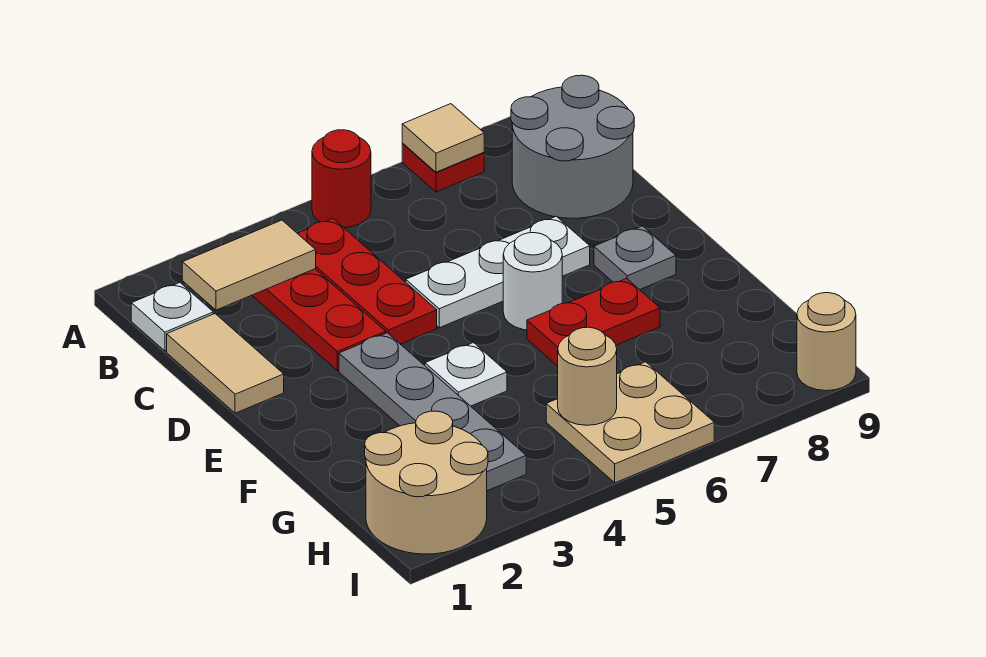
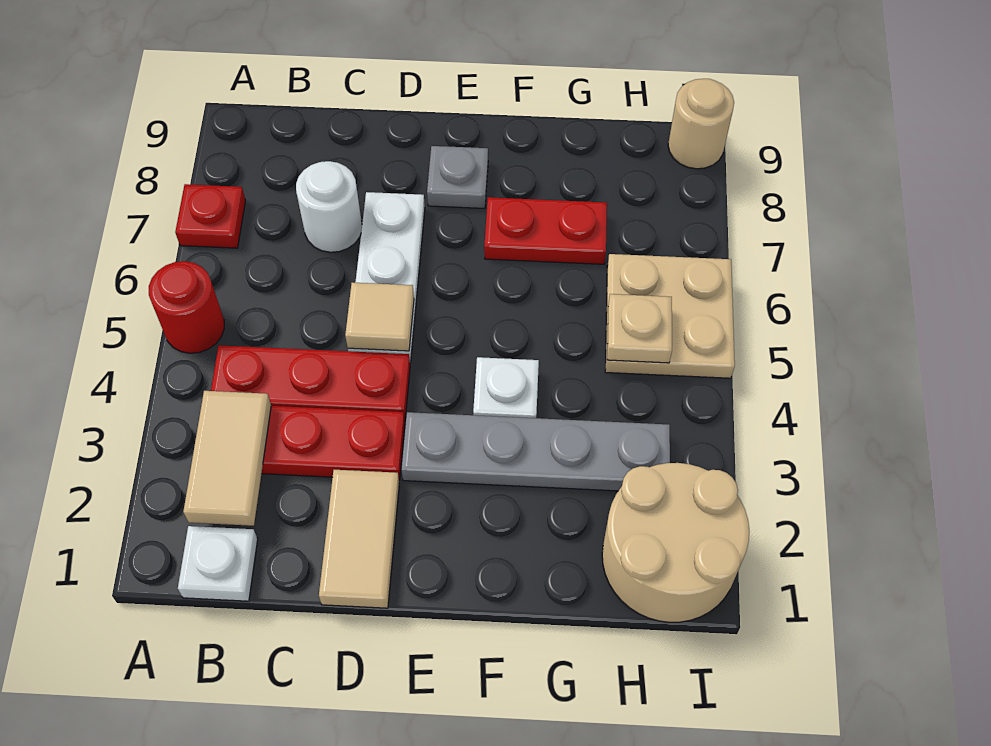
tan tile A7 level 2 -> tan tile D5 level 2
grey round brick B8:C9 level 1 -> none
tan tile C1:D1 level 1 -> tan tile D1:D2 level 1
white round brick E6 level 1 -> white round brick C7 level 1
red plate F6:F7 level 1 -> red plate F7:G7 level 1
tan round brick H5 level 2 -> tan plate H5 level 2

